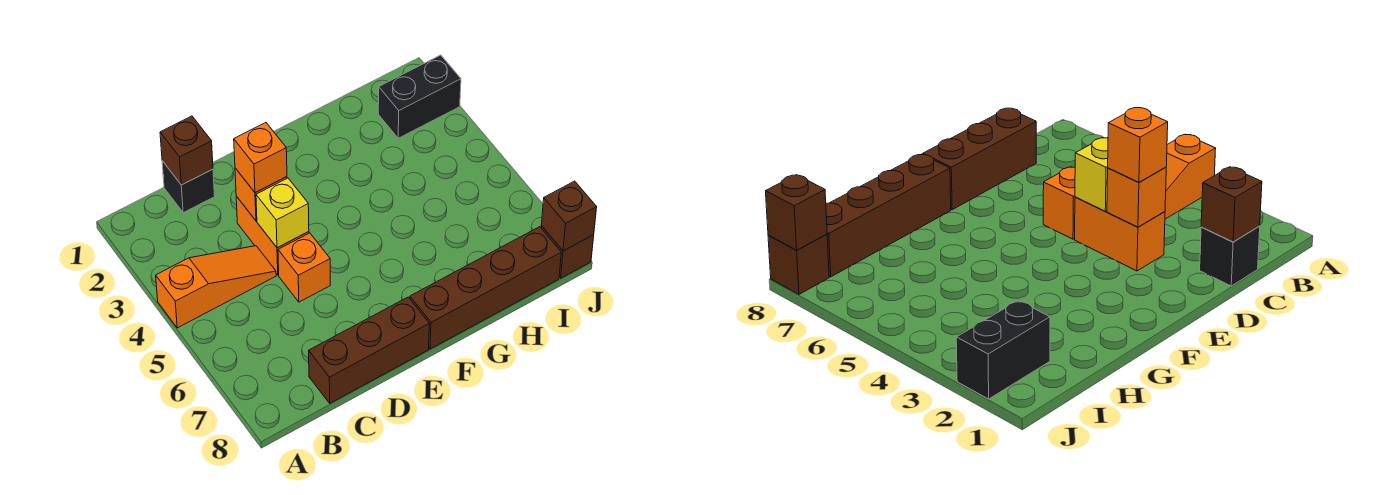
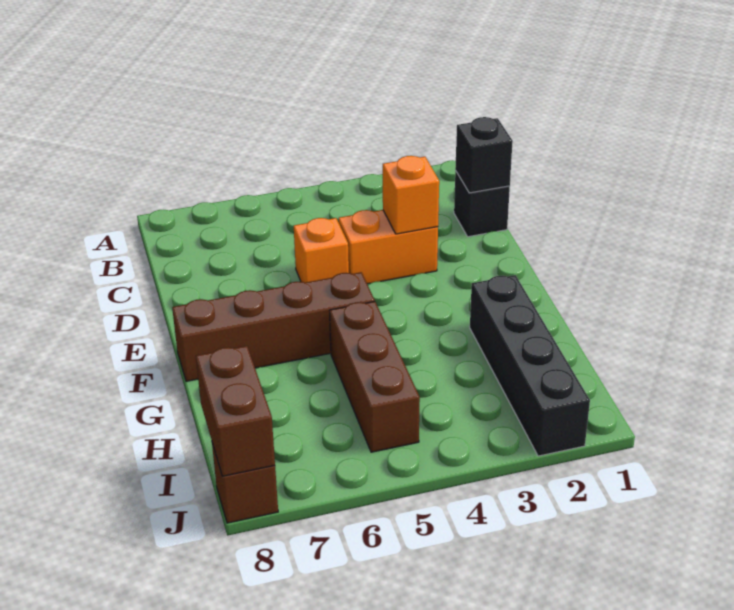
orange slope A4:C4 level 1 top A -> none
brown brick C1 level 2 -> black brick C1 level 2
brown brick C8:E8 level 1 -> brown brick G5:I5 level 1
orange brick D3 level 3 -> none
yellow brick D4 level 2 -> none
brown brick F8:I8 level 1 -> brown brick F5:F8 level 1
black brick I2:J2 level 1 -> black brick G2:J2 level 1
brown brick J8 level 2 -> brown brick I8:J8 level 2

